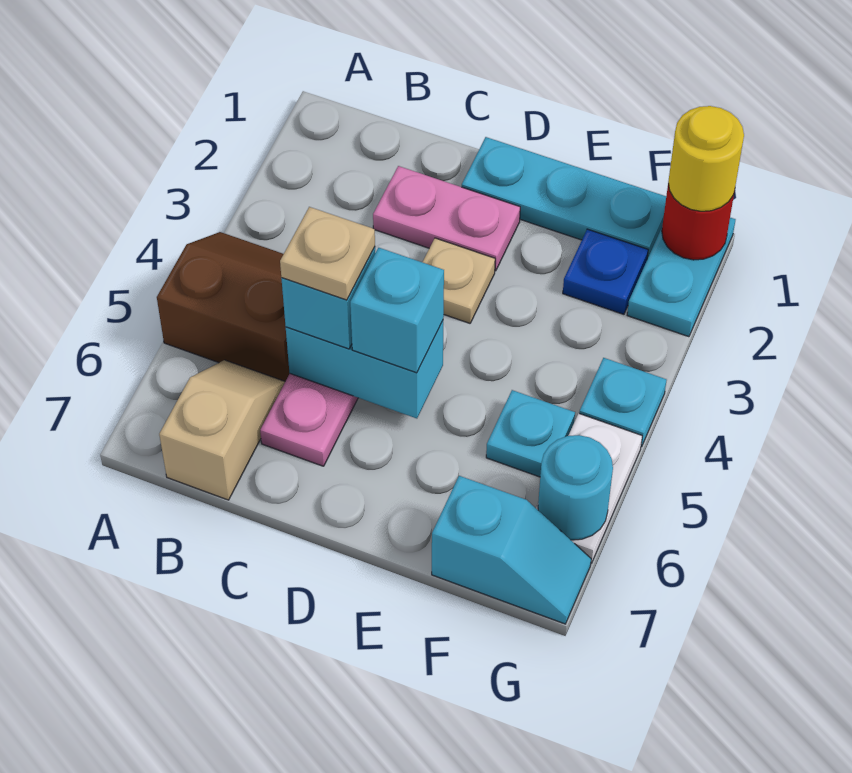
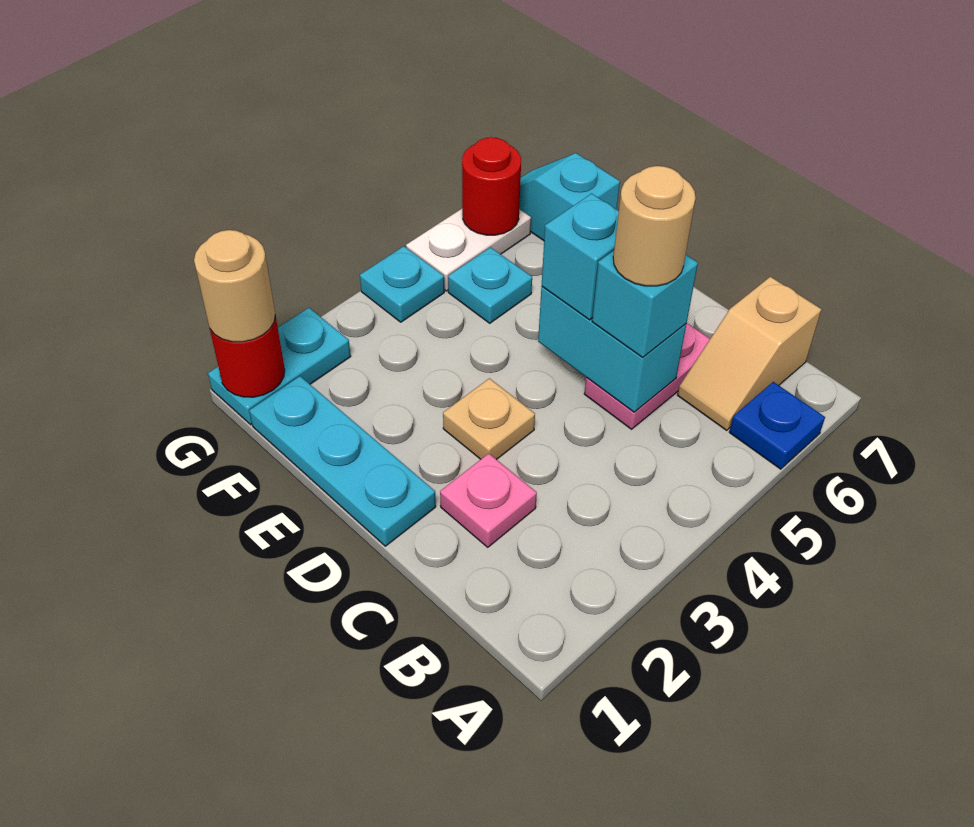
brown slope A4:B5 level 1 top 5 -> none
pink plate C2:D2 level 1 -> pink plate C2 level 1
tan plate C5 level 4 -> tan round brick C5 level 4
blue plate F2 level 1 -> blue plate A6 level 1
yellow round brick G1 level 3 -> tan round brick G1 level 3
cyan round brick G6 level 2 -> red round brick G6 level 2

